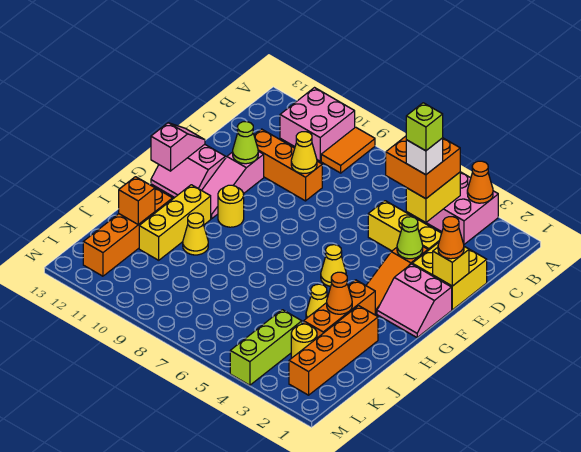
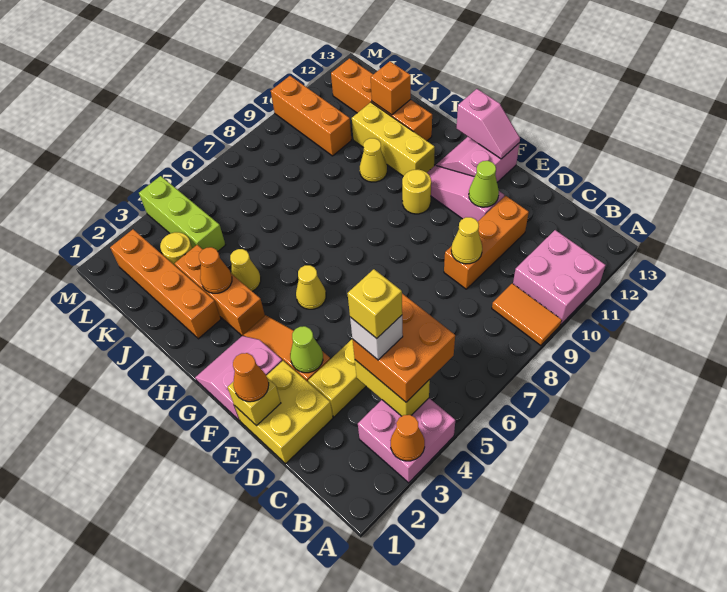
lime brick C4 level 5 -> yellow brick C4 level 5
none -> orange brick K10:M10 level 1

